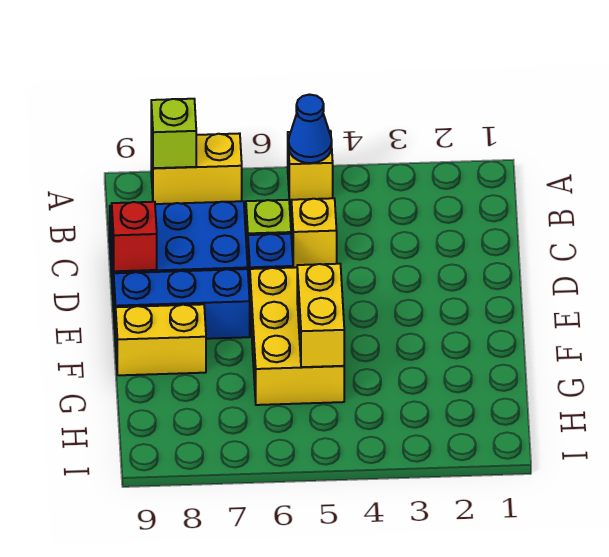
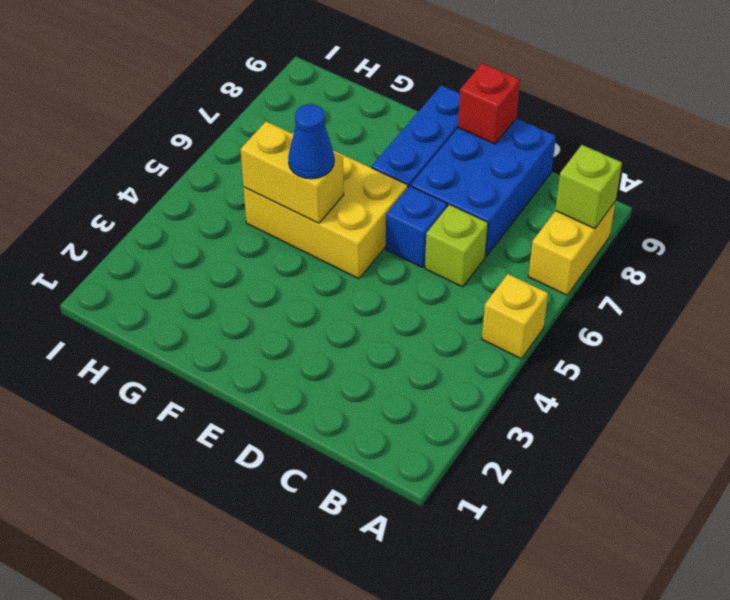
blue cone A5 level 2 -> blue cone F5 level 3
yellow brick C5 level 1 -> none
yellow brick F8:F9 level 1 -> none

